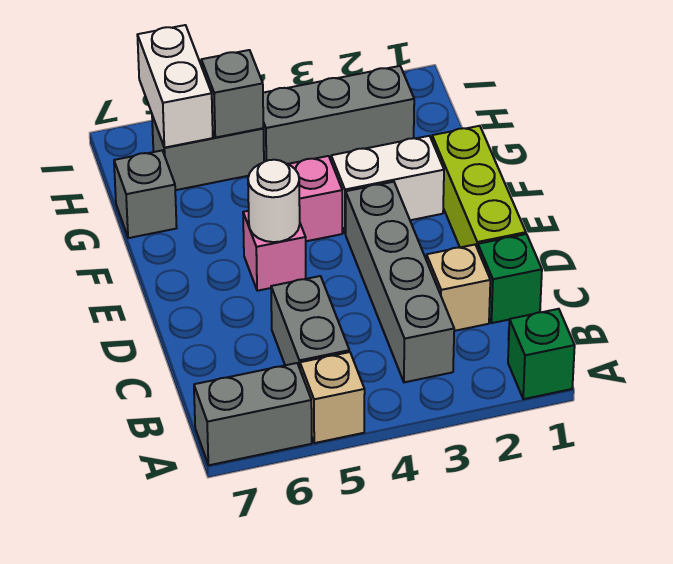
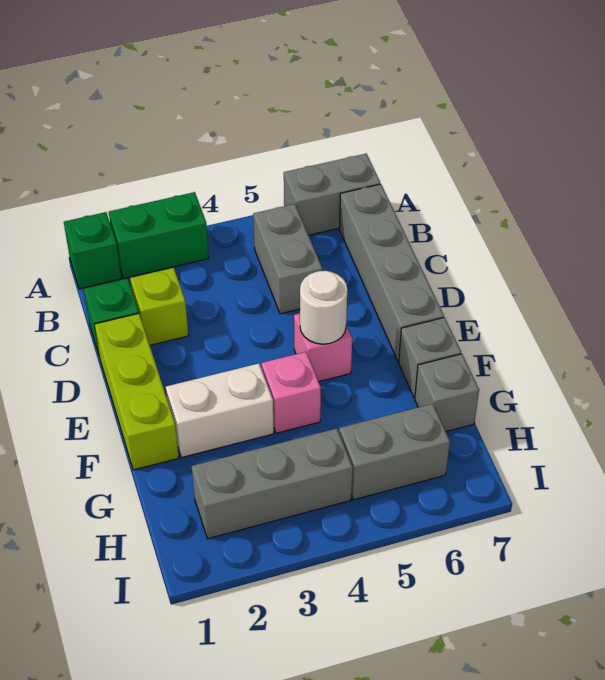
none -> green brick A2:A3 level 1
tan brick A5 level 1 -> none
grey brick B3:E3 level 1 -> grey brick B7:E7 level 1
tan brick C2 level 1 -> lime brick C2 level 1
grey brick H5 level 2 -> grey brick F7 level 1
white brick H6:I6 level 2 -> none

